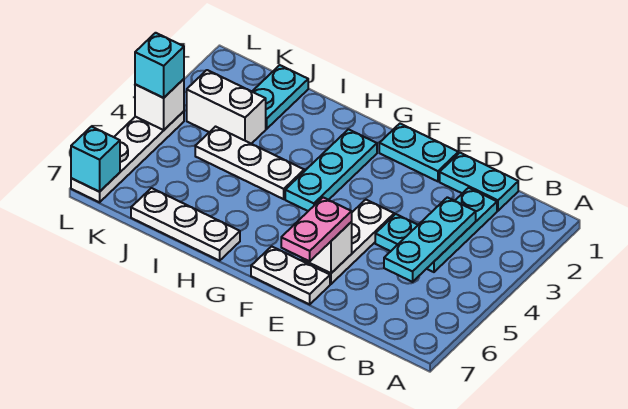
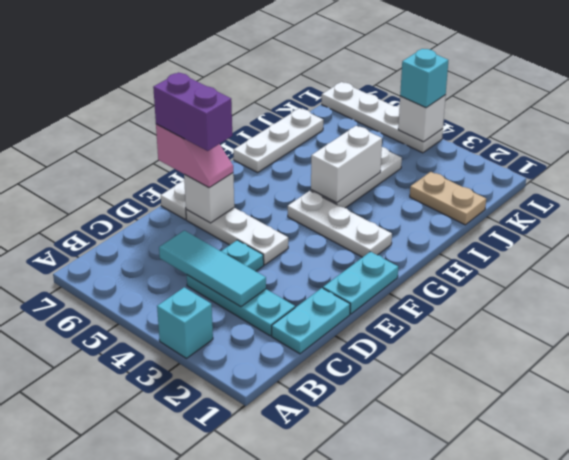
cyan plate C3:C5 level 2 -> cyan tile C3:C5 level 2
pink plate E6:E7 level 3 -> pink slope E6:E7 level 3 top 7
none -> purple brick E6:E7 level 4
cyan plate G2:G4 level 1 -> white plate G2:G4 level 1
cyan plate J1:J2 level 1 -> tan plate J1:J2 level 1
white brick J3:K3 level 1 -> white brick H4:I4 level 2
cyan brick L7 level 2 -> cyan brick A3 level 1

